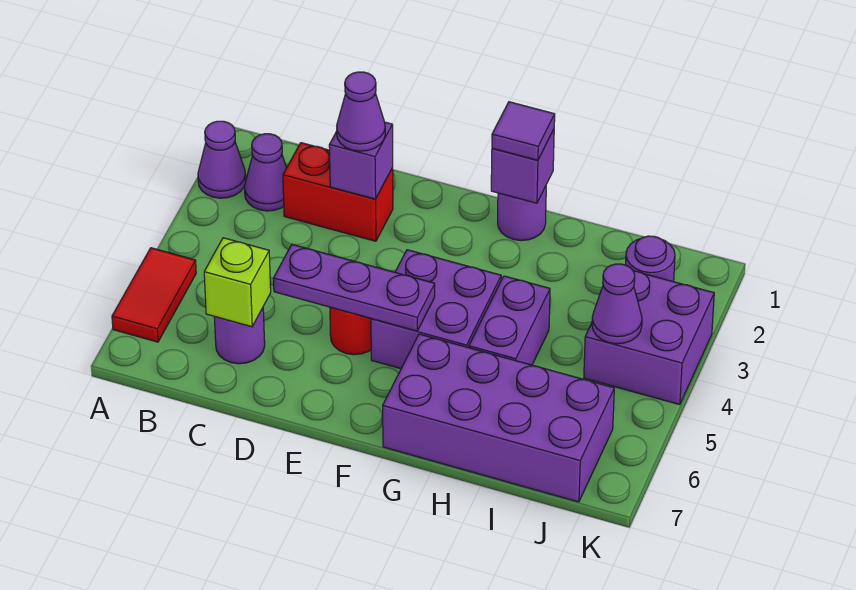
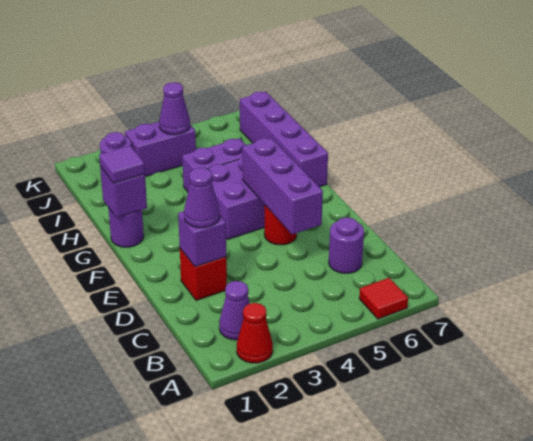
purple cone A2 level 1 -> red cone A2 level 1
red tile A5:A6 level 1 -> red tile A6 level 1
red brick C2:D2 level 1 -> red brick D2 level 1
lime brick C6 level 2 -> none
purple plate D5:F5 level 2 -> purple brick D5:F5 level 2
purple brick G6:J7 level 1 -> purple brick G7:J7 level 1
purple brick J3:K4 level 1 -> purple brick J3:J4 level 1

